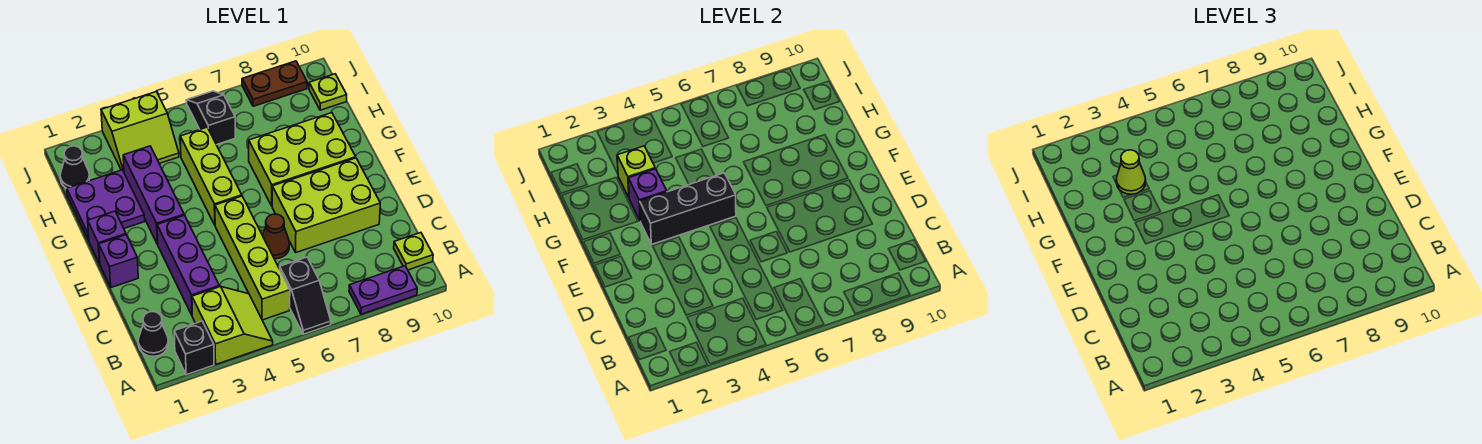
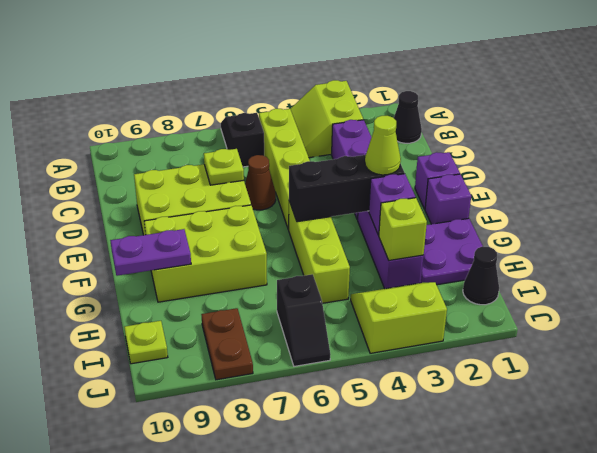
black brick A2 level 1 -> none
purple plate A8:A9 level 1 -> purple plate G9:G10 level 2
lime plate B10 level 1 -> lime plate D7 level 2
lime cone H3 level 3 -> lime cone F3 level 3
brown plate J8:J9 level 1 -> brown plate I8:J8 level 1

